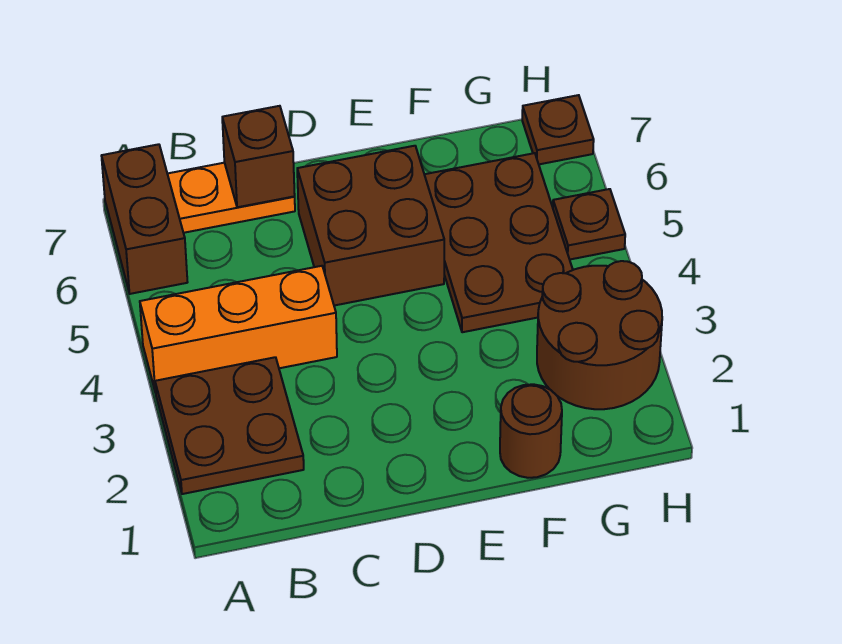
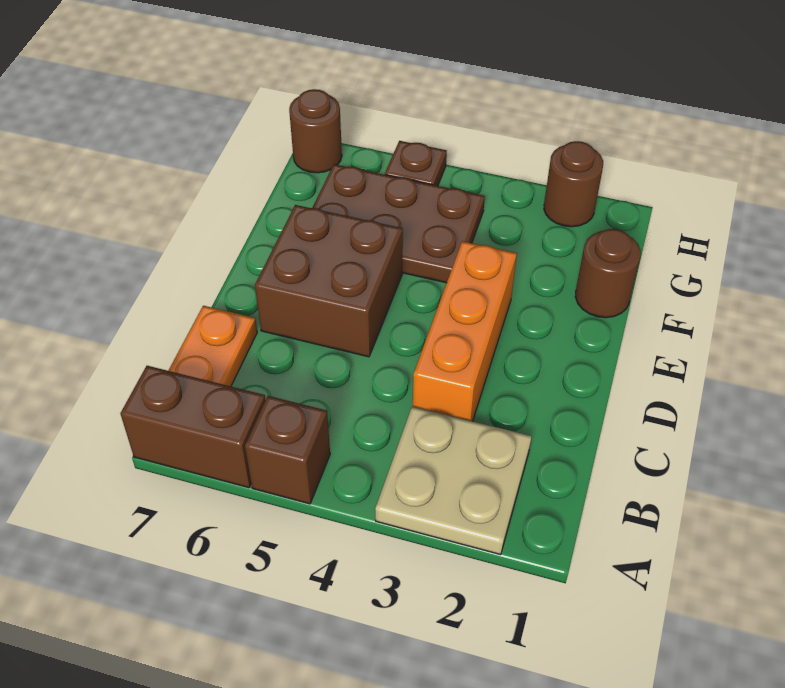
brown plate A2:B3 level 1 -> tan plate A2:B3 level 1
orange brick A4:C4 level 1 -> orange brick C3:E3 level 1
brown brick C7 level 2 -> brown brick A5 level 1
brown round brick G2:H3 level 1 -> brown round brick H2 level 1
brown plate H7 level 1 -> brown round brick H7 level 1

